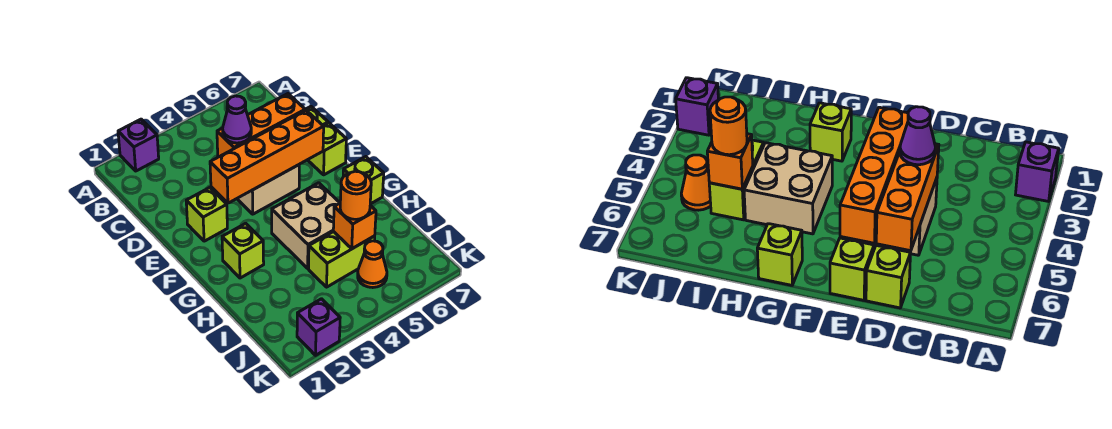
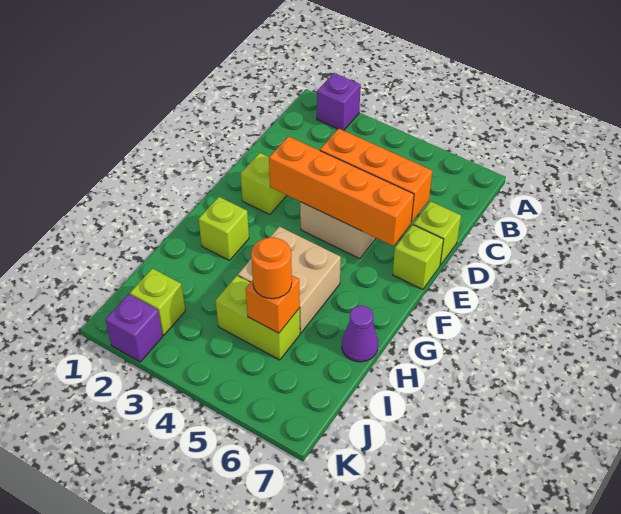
purple cone D4 level 3 -> purple cone H7 level 1
lime brick G7 level 1 -> lime brick J2 level 1
orange cone J5 level 1 -> none

